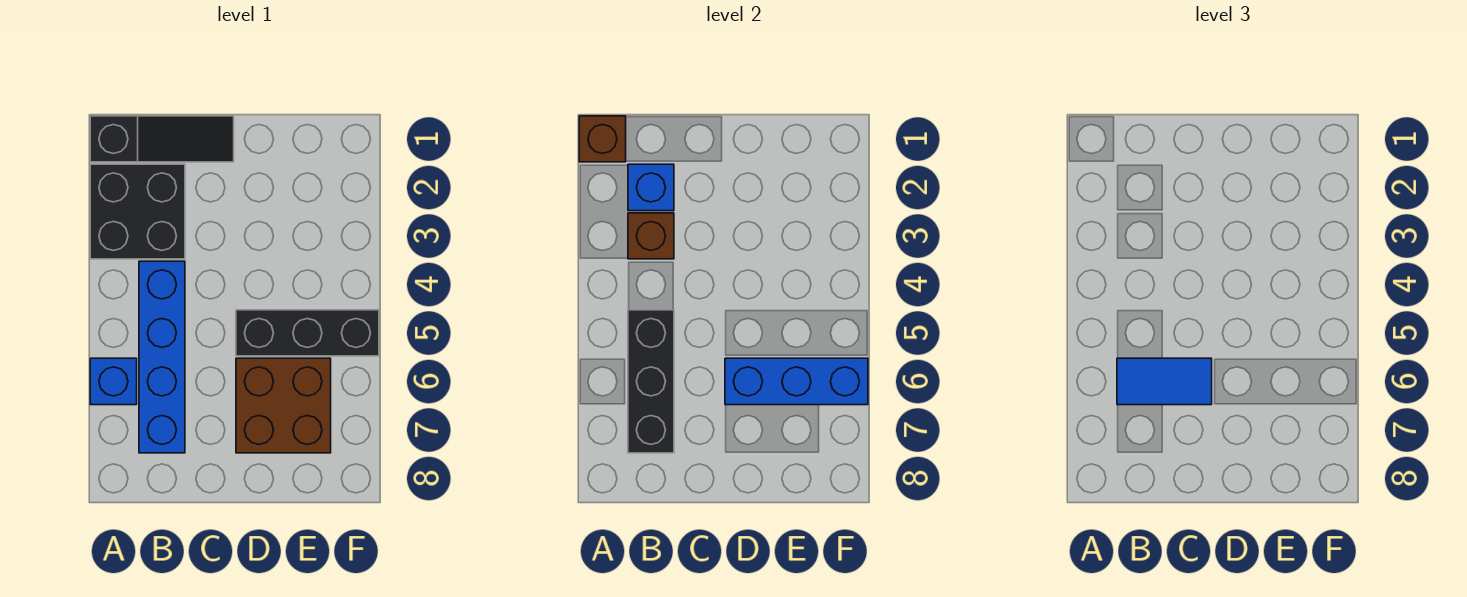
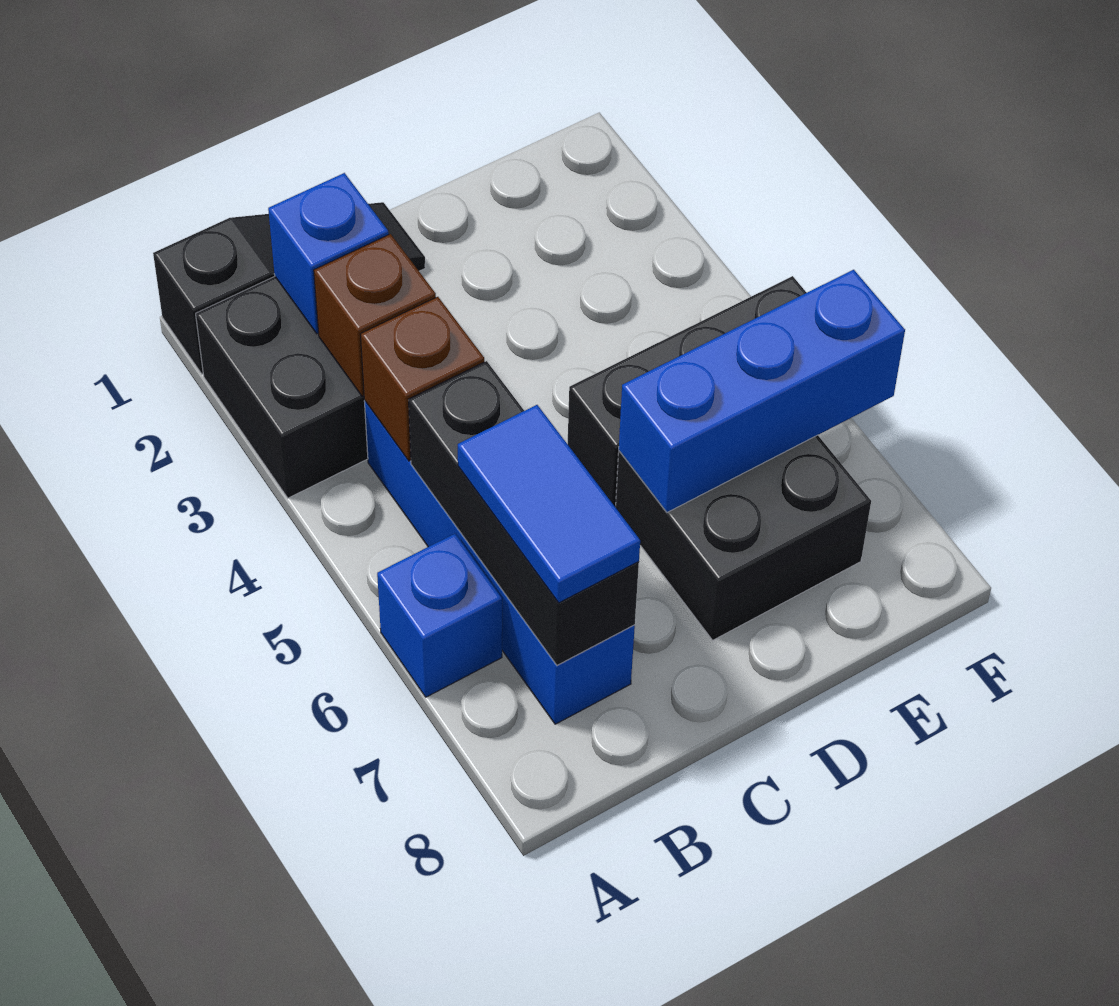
brown brick A1 level 2 -> brown brick B4 level 2
blue tile B6:C6 level 3 -> blue tile B6:B7 level 3
brown brick D6:E7 level 1 -> black brick D6:E7 level 1

